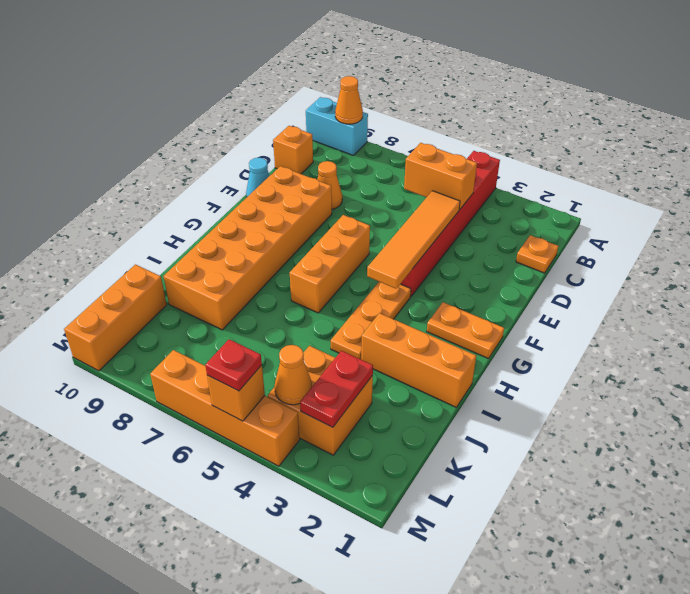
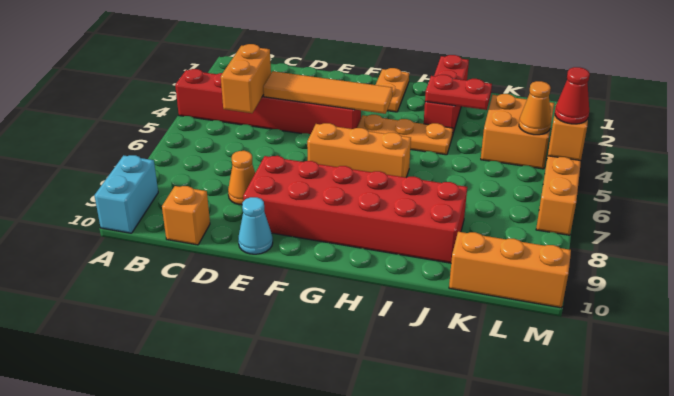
orange cone A9 level 2 -> none
orange plate C1 level 1 -> none
orange brick E8:J9 level 1 -> red brick E8:J9 level 1
orange brick I1:I3 level 1 -> red brick I1:I3 level 1
red plate K3:L3 level 2 -> red plate I3:J3 level 2
red plate M5 level 3 -> red cone M5 level 3

